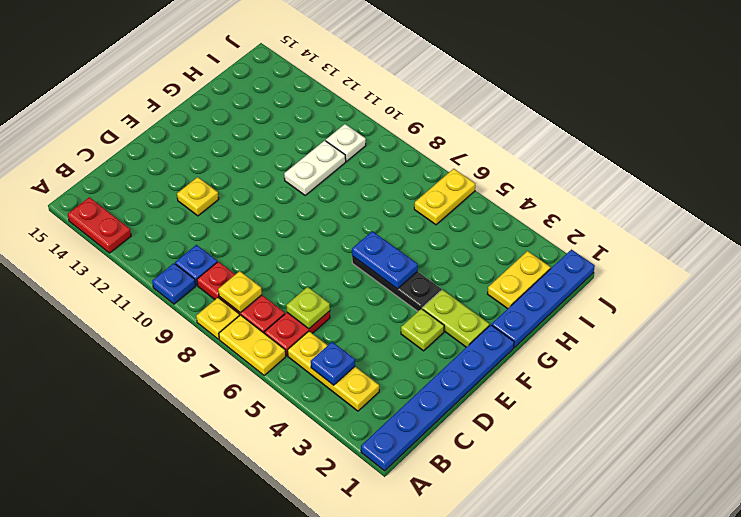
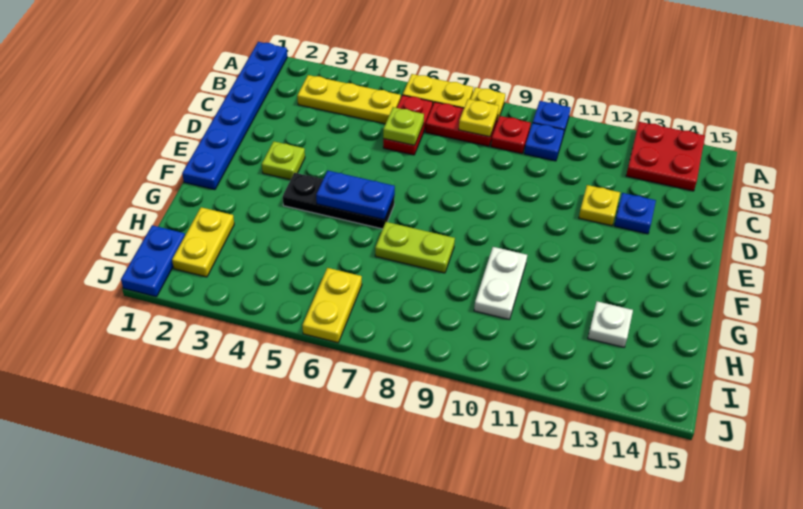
red plate A13:A14 level 1 -> red plate A13:B14 level 1
blue plate B4 level 2 -> blue plate D13 level 1
lime plate F2:F3 level 1 -> lime plate G7:G8 level 1
blue plate G1:J1 level 1 -> blue plate I1:J1 level 1
white plate I10 level 1 -> white plate H13 level 1

